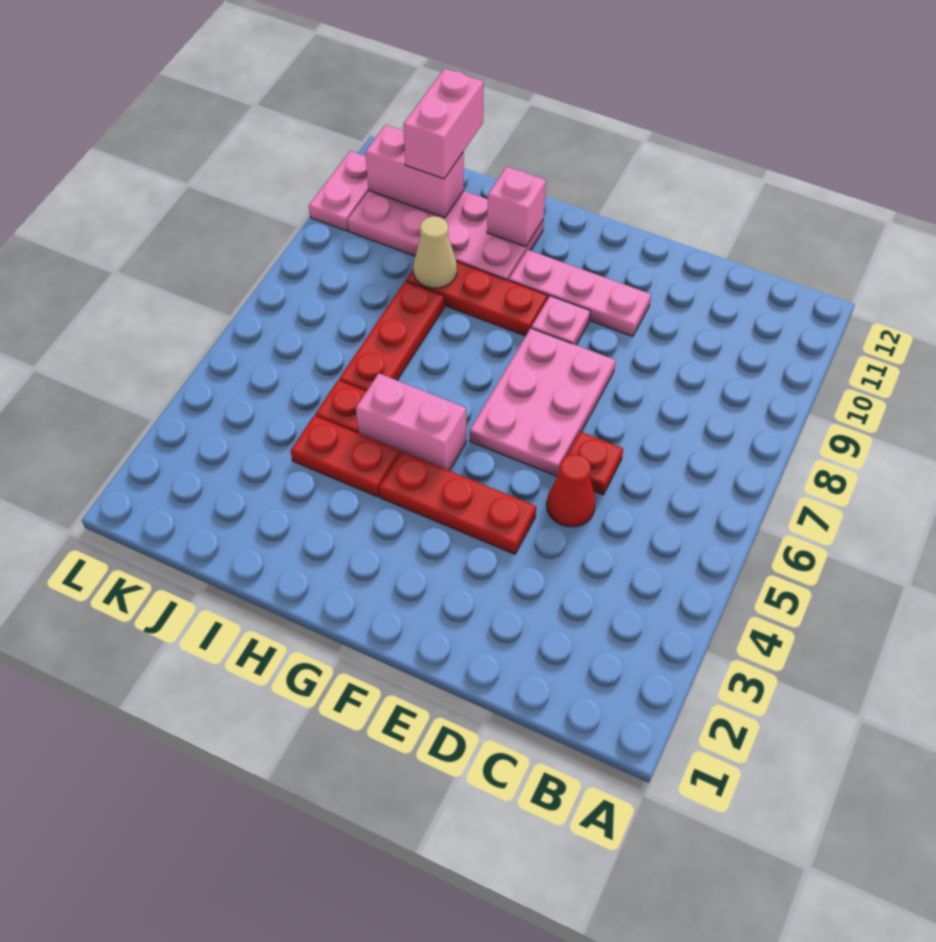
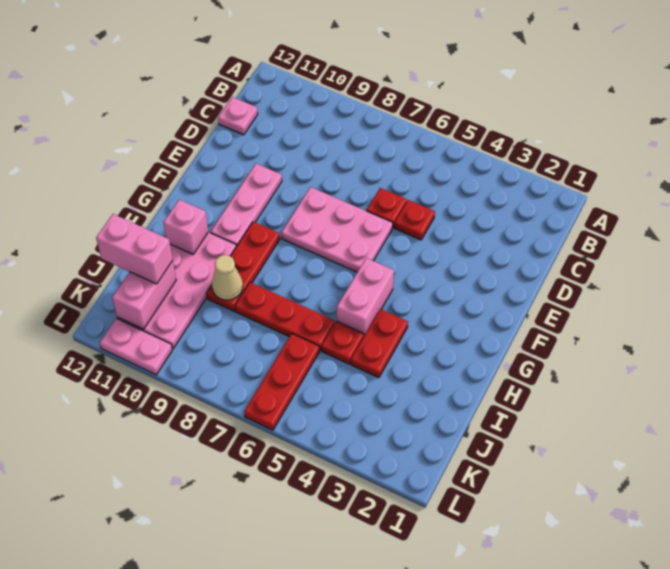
red cone D5 level 1 -> red plate D5 level 1
red plate E4:G4 level 1 -> red plate J6:L6 level 1
pink plate F9 level 1 -> pink plate C12 level 1

